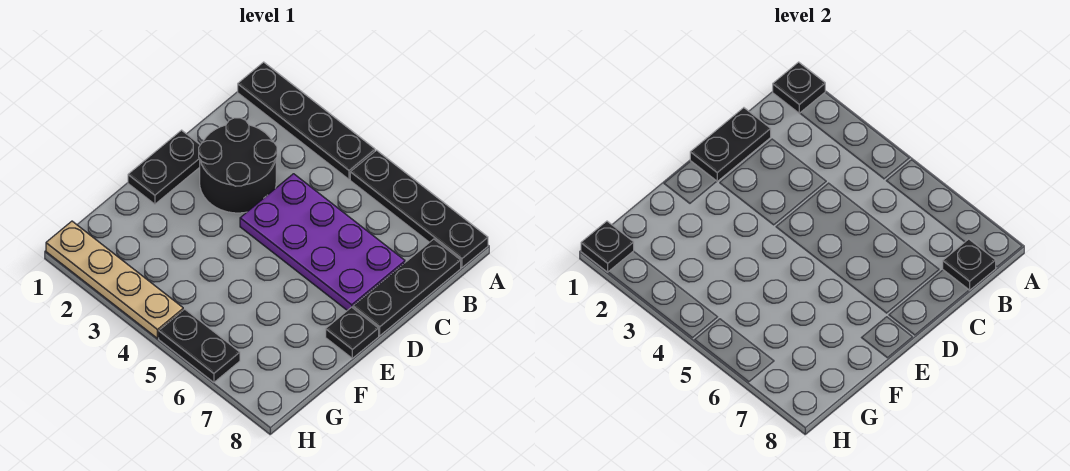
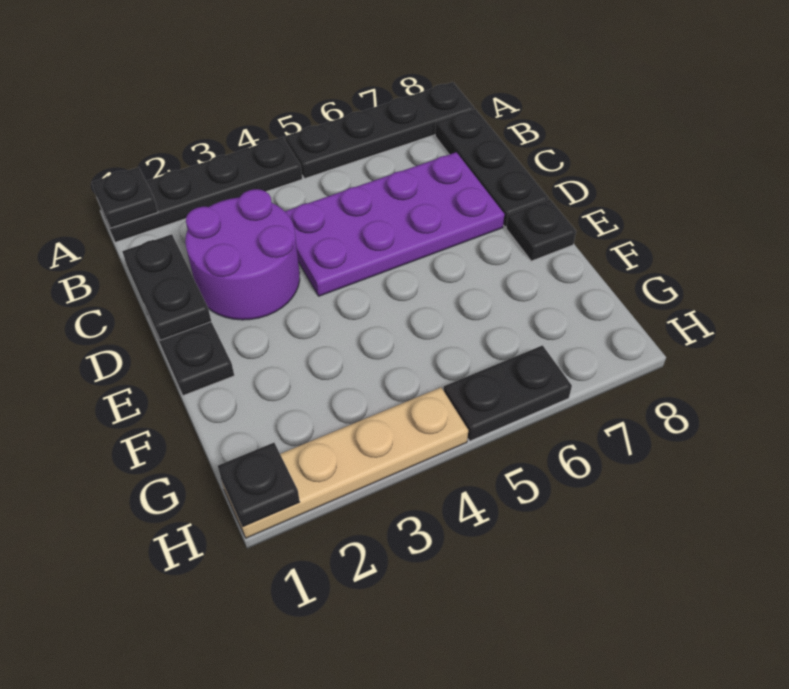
black plate B8 level 2 -> none
black round brick C2:D3 level 1 -> purple round brick C2:D3 level 1

